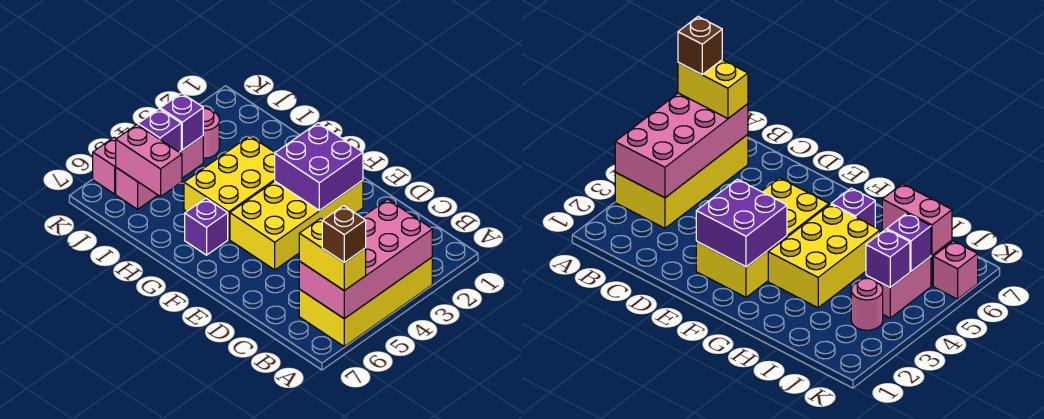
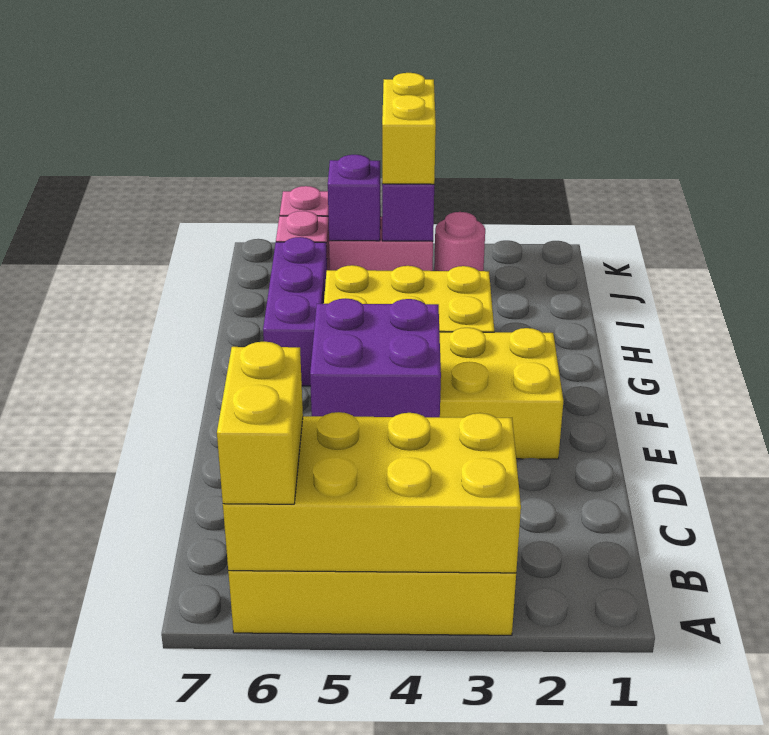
pink brick A3:B6 level 2 -> yellow brick A3:B6 level 2
brown brick A6 level 4 -> none
purple brick E2:F3 level 2 -> purple brick D4:E5 level 2
purple brick G6 level 1 -> purple brick G6:I6 level 1
pink brick I6:J6 level 2 -> none
none -> yellow brick J4:K4 level 3

